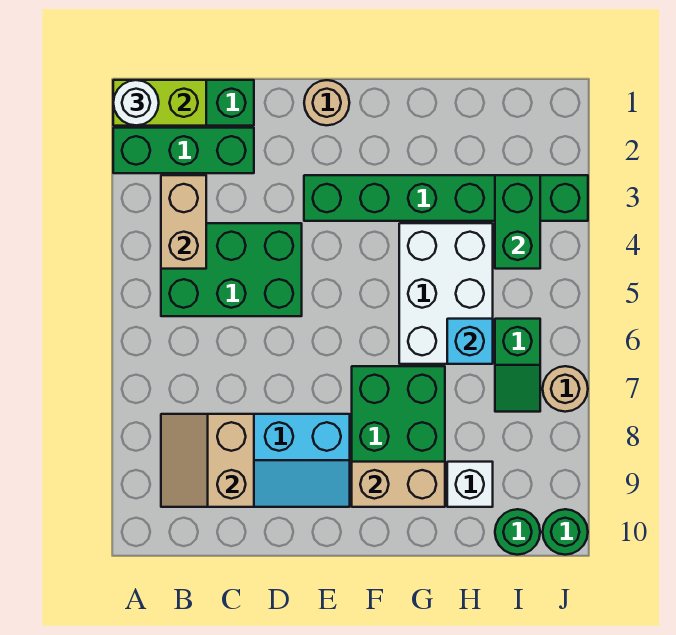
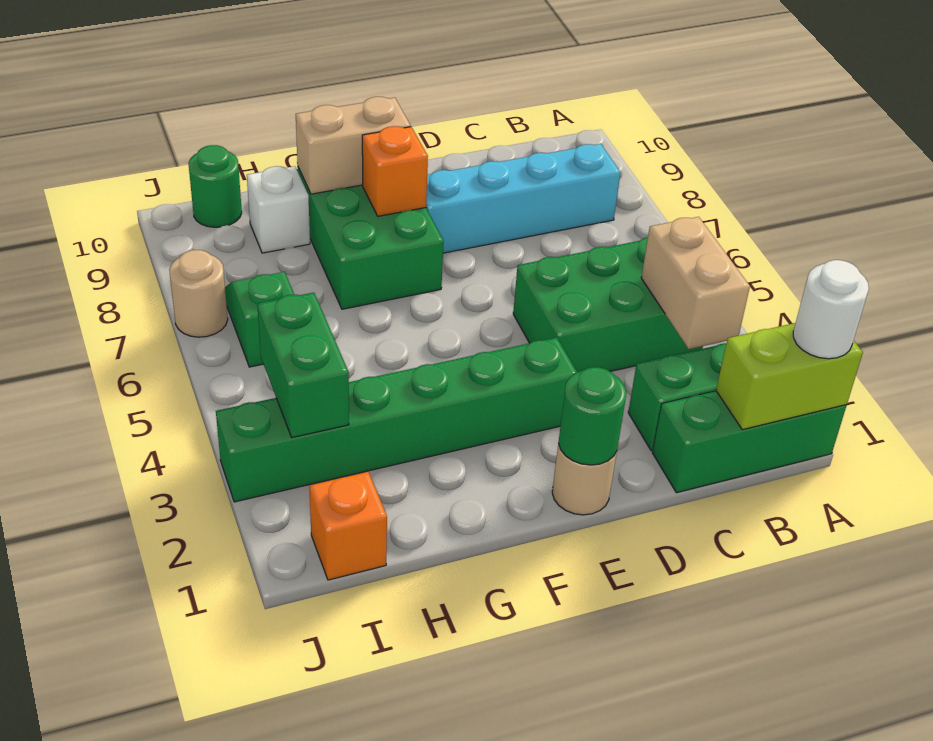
tan slope B8:C9 level 2 top C -> none
none -> orange brick F8 level 2
white brick G4:H6 level 1 -> none
cyan brick H6 level 2 -> none
none -> orange brick I1 level 1
green round brick J10 level 1 -> green round brick E1 level 2

